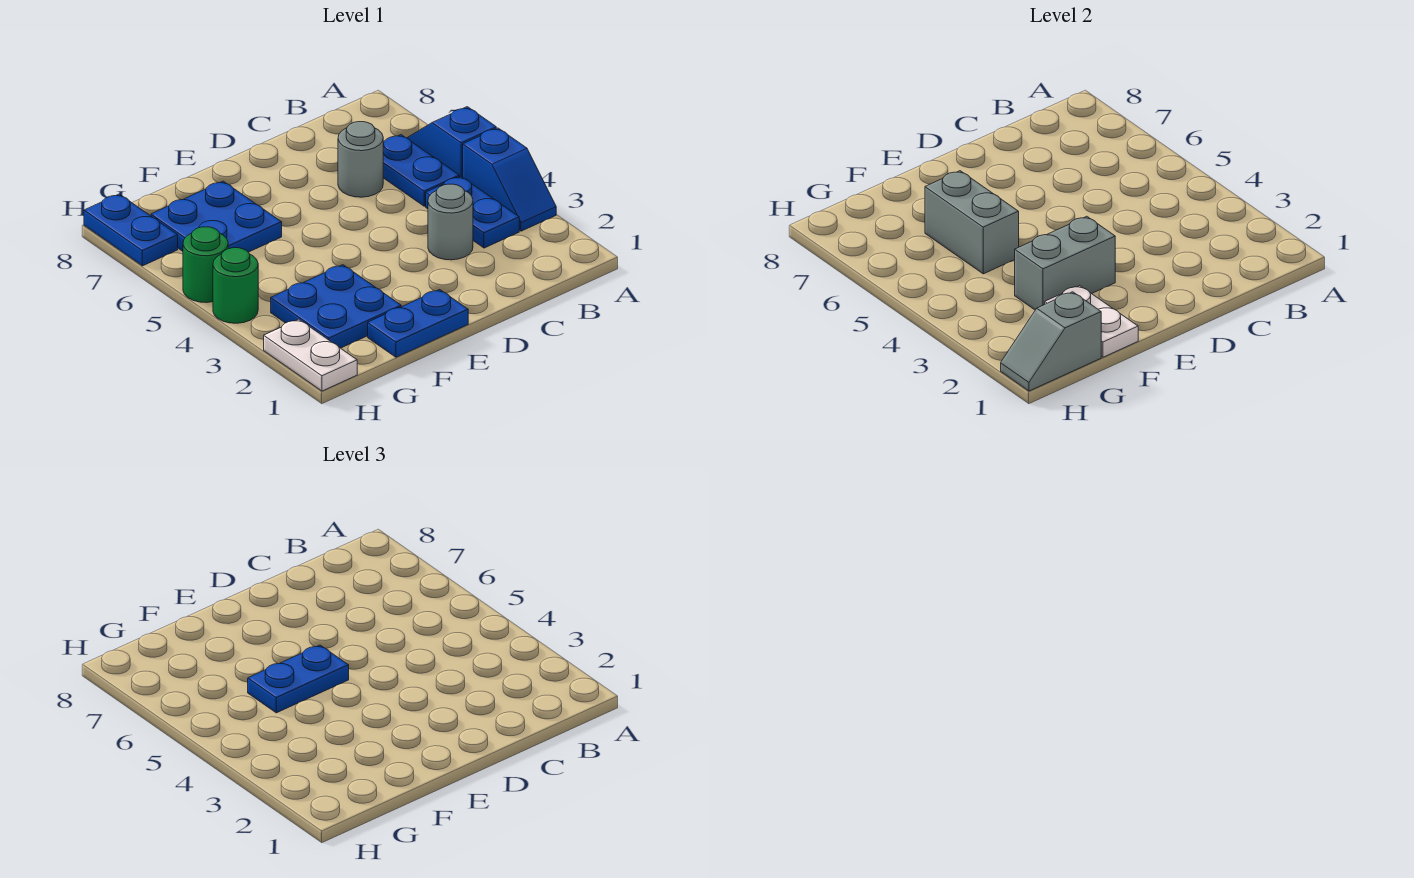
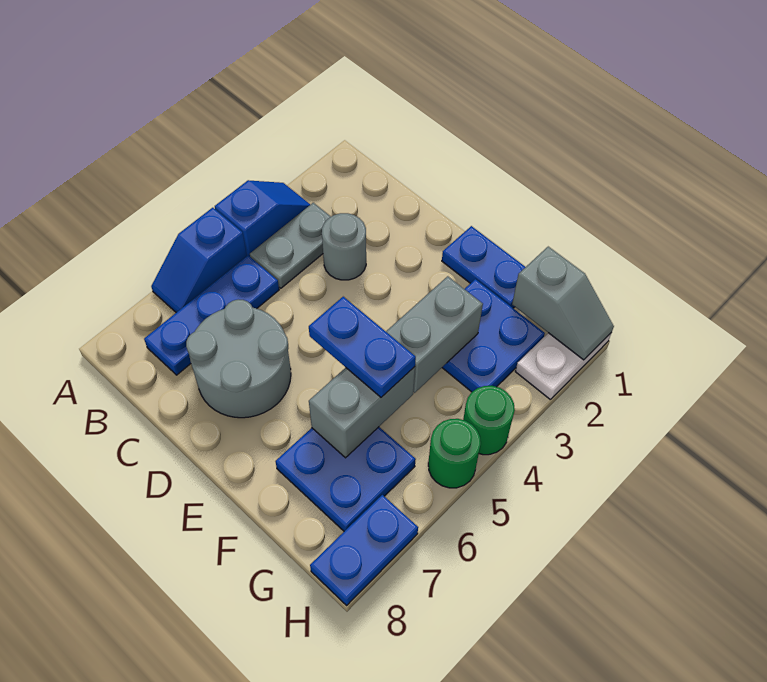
blue plate B3:B4 level 1 -> grey plate B3:B4 level 1
blue plate B5:B6 level 1 -> blue plate B5:B7 level 1
grey round brick C6 level 1 -> grey round brick C6:D7 level 1
grey brick E3:F3 level 2 -> grey brick F3:F4 level 2
white plate F1:F2 level 2 -> none

